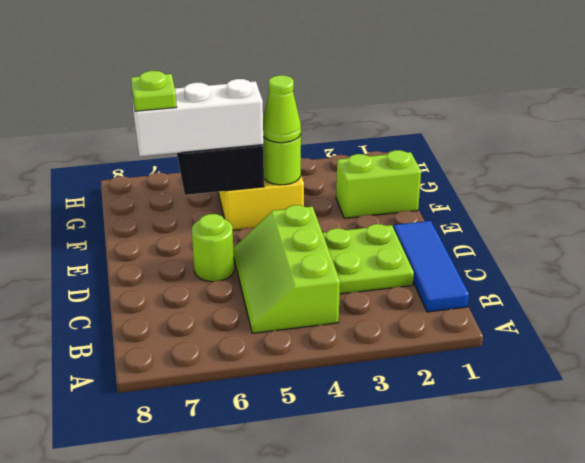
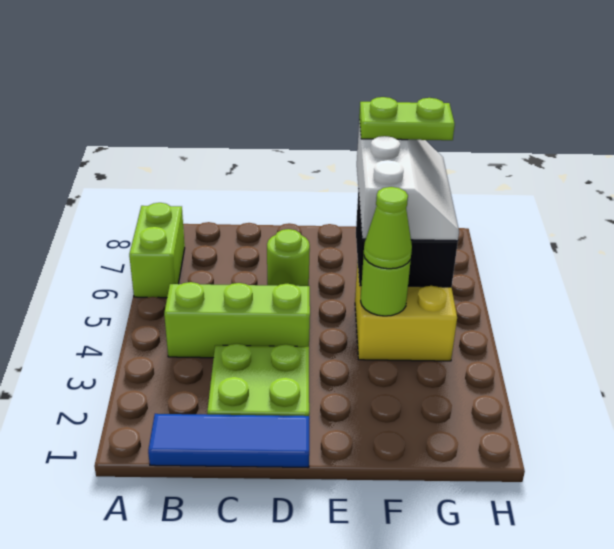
lime brick F1:F2 level 1 -> lime brick A6:A7 level 1
lime plate F7 level 4 -> lime plate F7:G7 level 4

